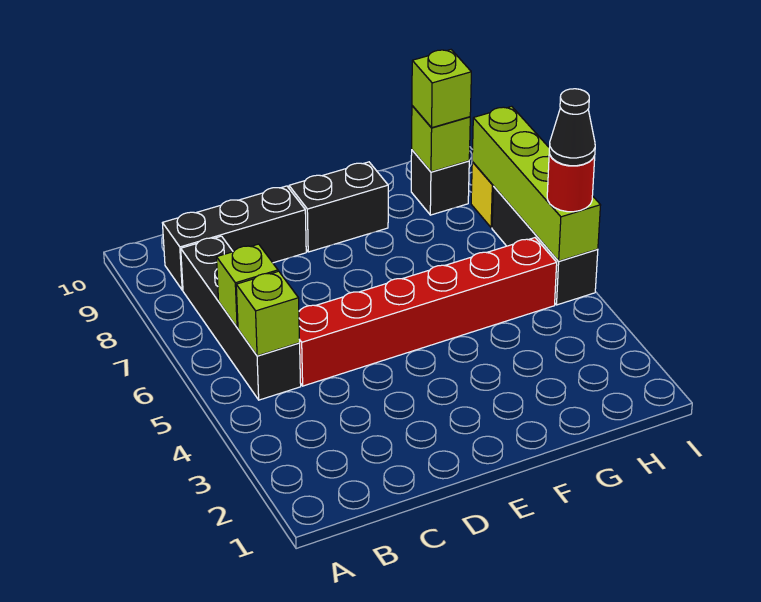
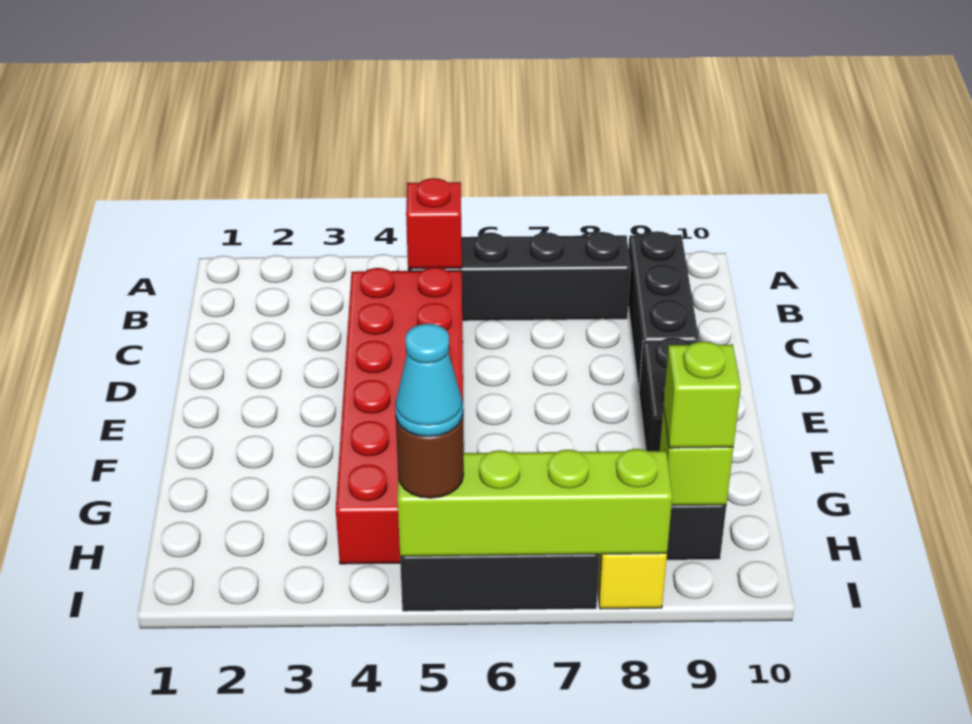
lime brick B5 level 2 -> red brick B5 level 2
lime brick B6 level 2 -> none
red brick C5:H5 level 1 -> red brick C4:H5 level 1
red round brick I5 level 3 -> brown round brick I5 level 3
black cone I5 level 4 -> cyan cone I5 level 4

